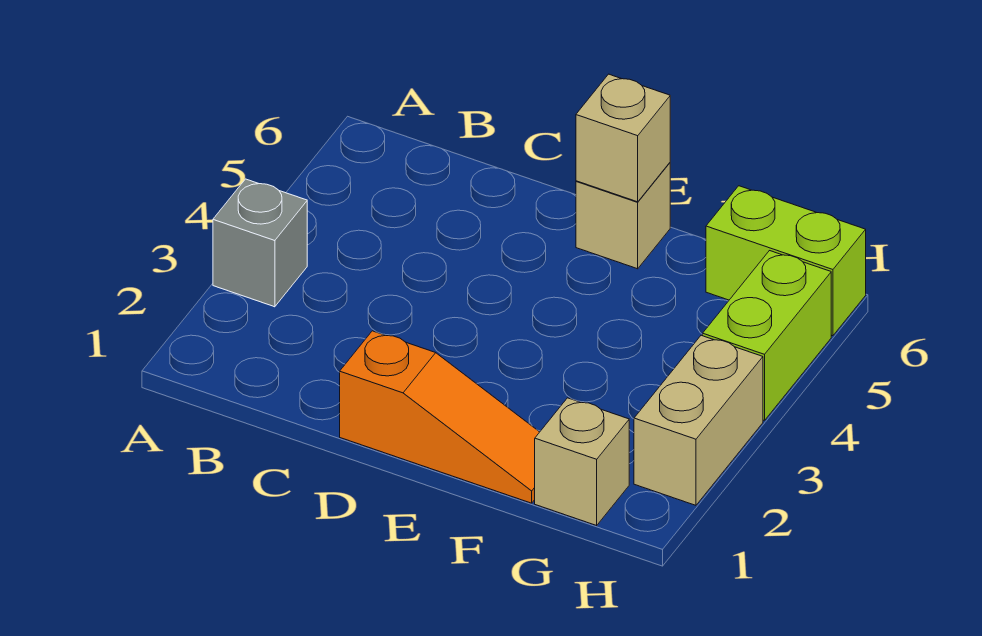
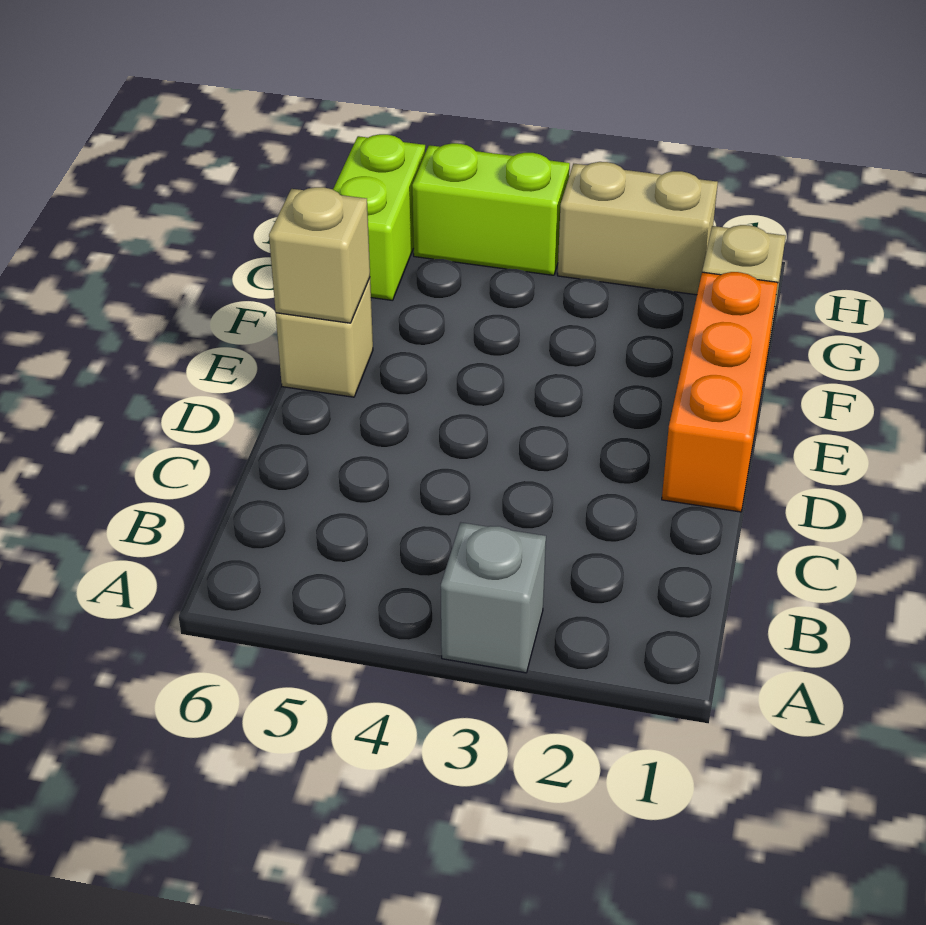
orange slope D1:F1 level 1 top D -> orange brick D1:F1 level 1

